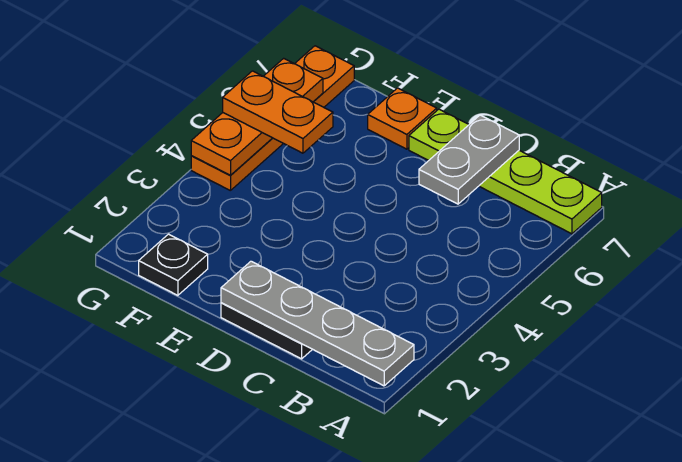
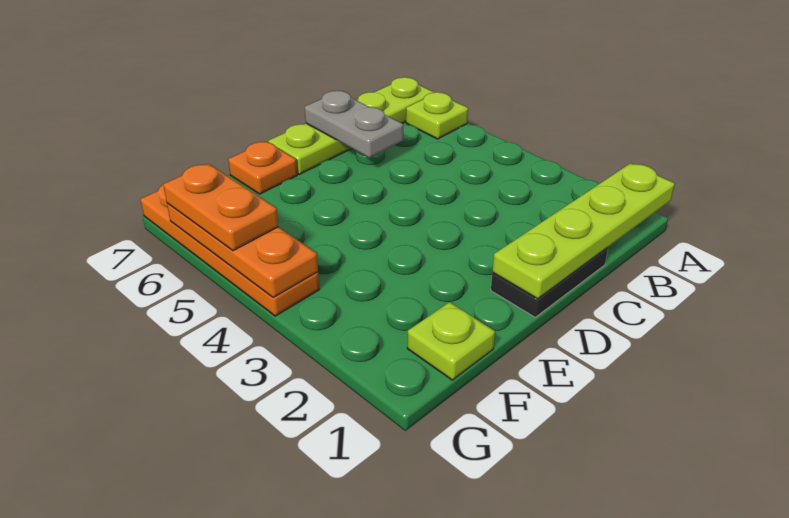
grey plate A1:D1 level 2 -> lime plate A1:D1 level 2
none -> lime plate A6 level 1
black plate F1 level 1 -> lime plate F1 level 1
orange plate F5:G5 level 3 -> orange plate G5:G6 level 3

